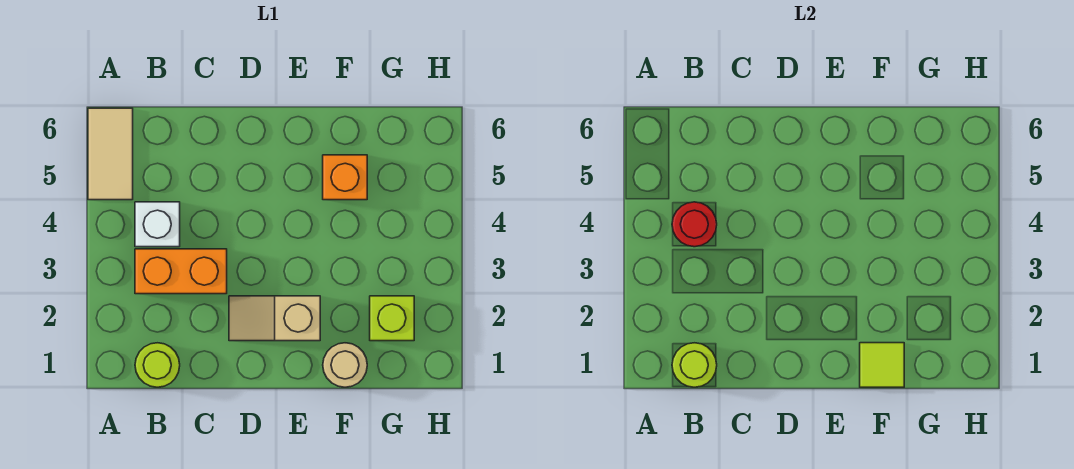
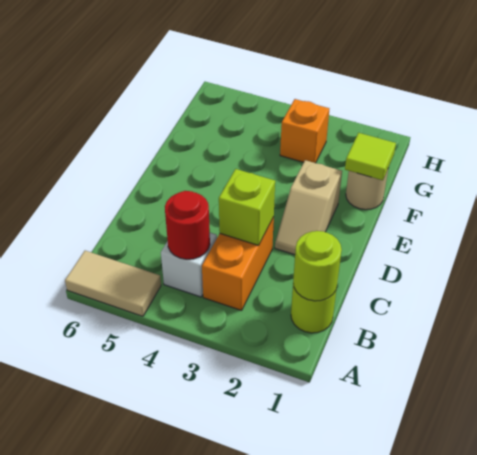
orange brick F5 level 1 -> orange brick G3 level 1
lime brick G2 level 1 -> lime brick C3 level 2

